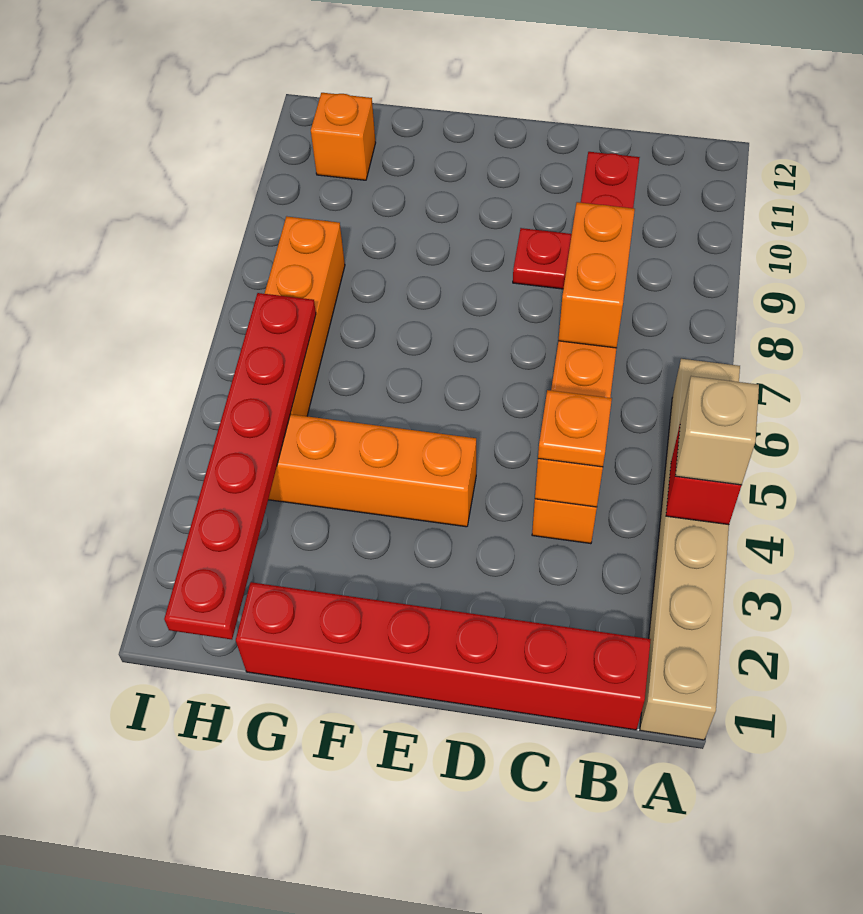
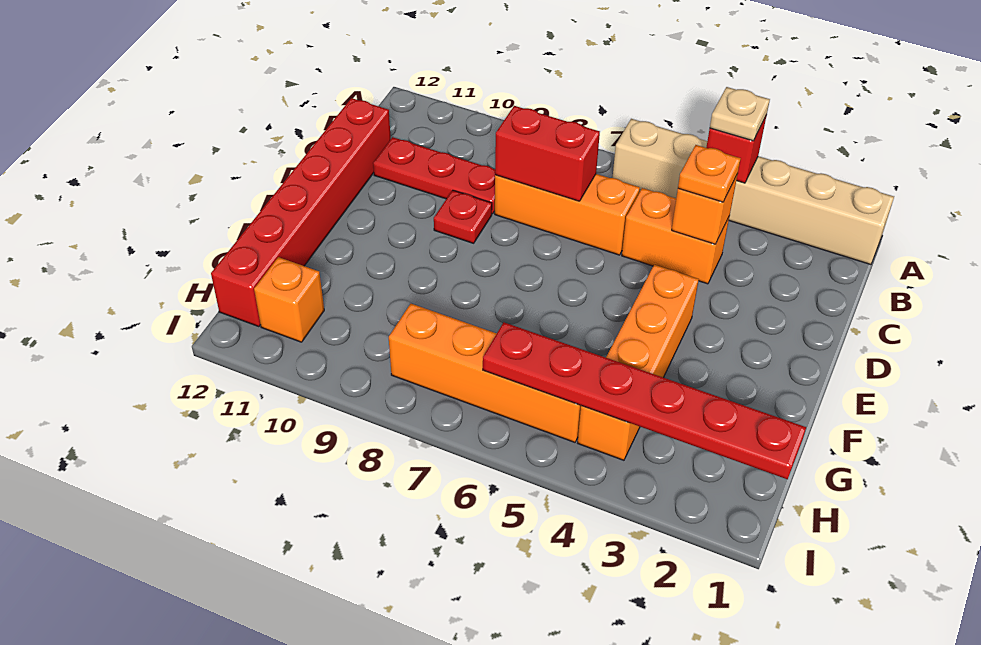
tan brick A4 level 3 -> tan plate A4 level 3
red brick B1:G1 level 1 -> red brick C12:H12 level 1
orange brick C7:C8 level 2 -> red brick C7:C8 level 2

